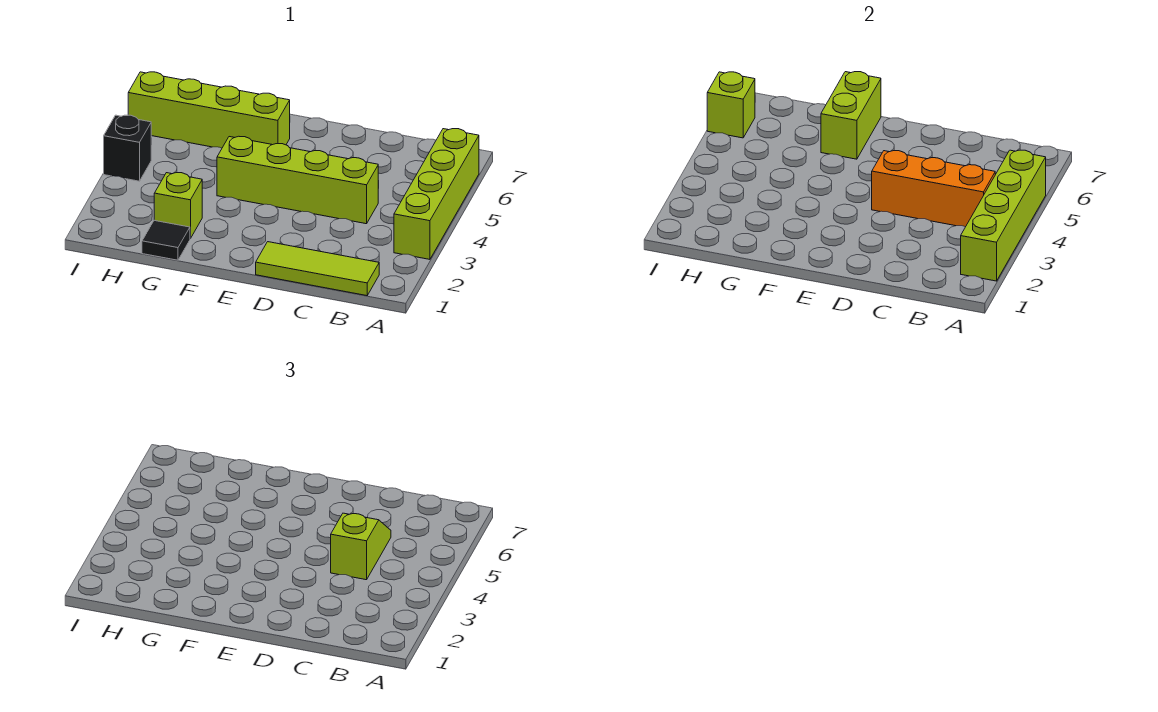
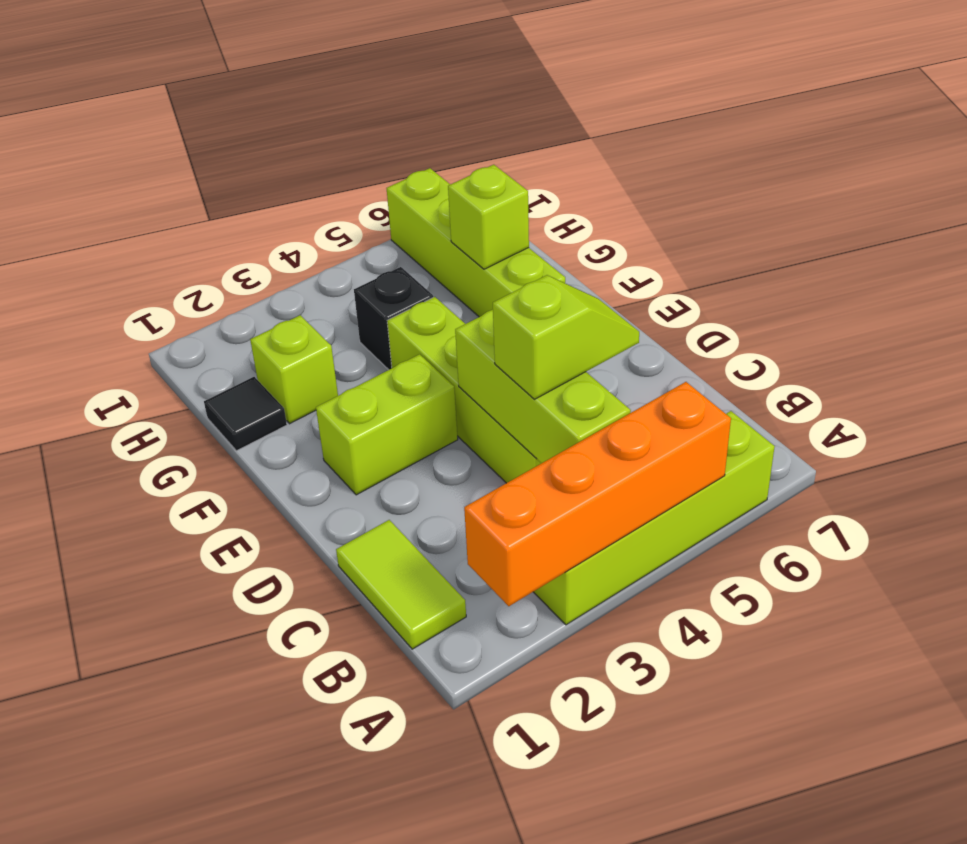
lime brick A2:A5 level 2 -> orange brick A2:A5 level 2
lime tile B1:D1 level 1 -> lime tile B1:C1 level 1
orange brick B4:D4 level 2 -> lime brick B4:D4 level 2
lime brick F6:F7 level 2 -> lime brick E2:E3 level 1
black brick I4 level 1 -> black brick G4 level 1
lime brick I6 level 2 -> lime brick G6 level 2

